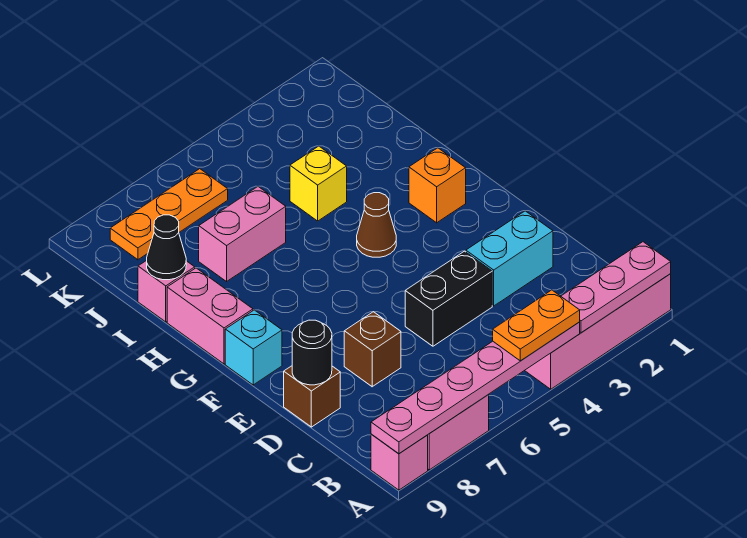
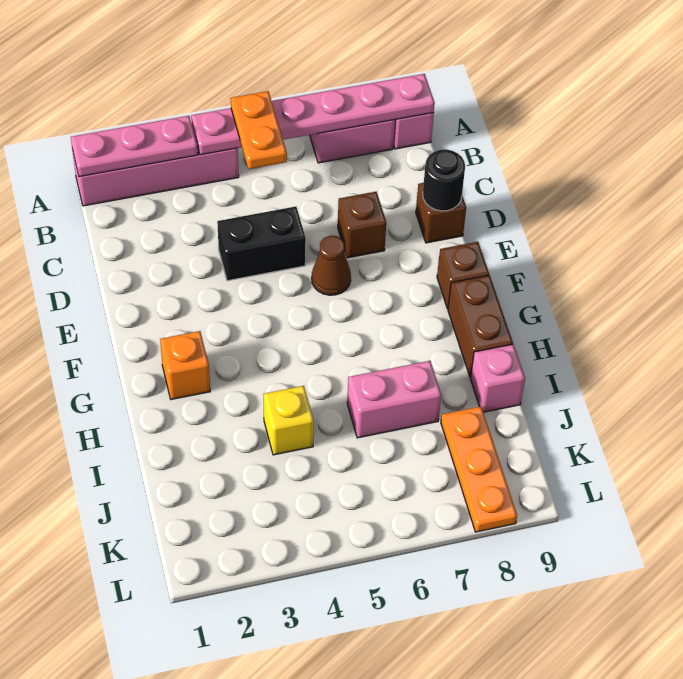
orange plate A4:A5 level 3 -> orange plate A5:B5 level 3
cyan brick D2:D3 level 1 -> none
cyan brick F9 level 1 -> brown brick F9 level 1
brown cone G4 level 1 -> brown cone E6 level 1
pink brick G9:H9 level 1 -> brown brick G9:H9 level 1
black cone I9 level 2 -> none
orange plate K6:K8 level 1 -> orange plate J8:L8 level 1

